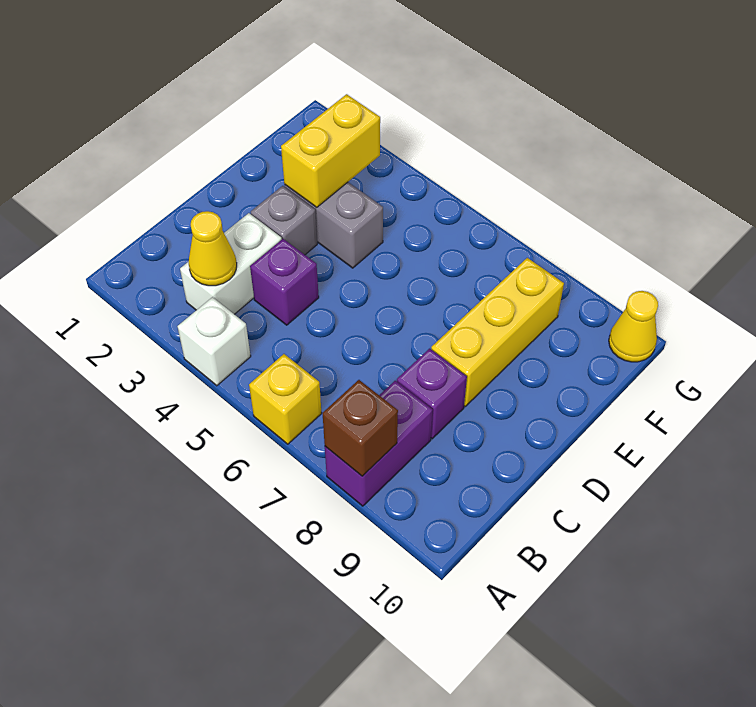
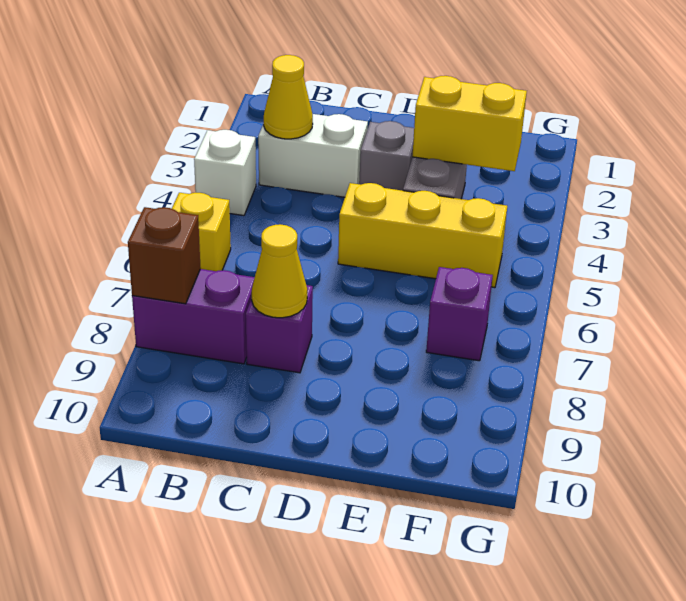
purple brick C4 level 1 -> purple brick F7 level 1
yellow brick D8:F8 level 1 -> yellow brick D5:F5 level 1
yellow cone G10 level 1 -> yellow cone C8 level 2

